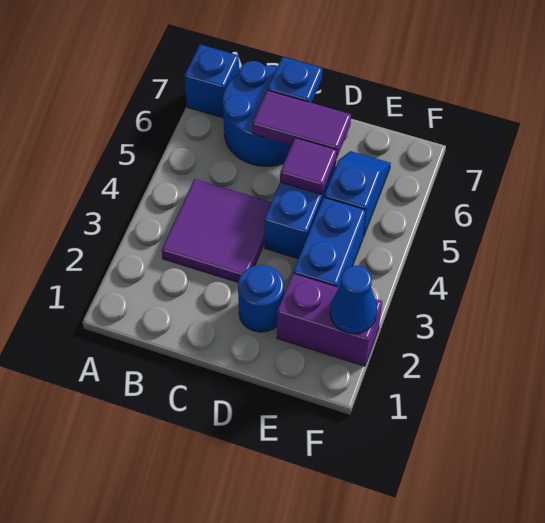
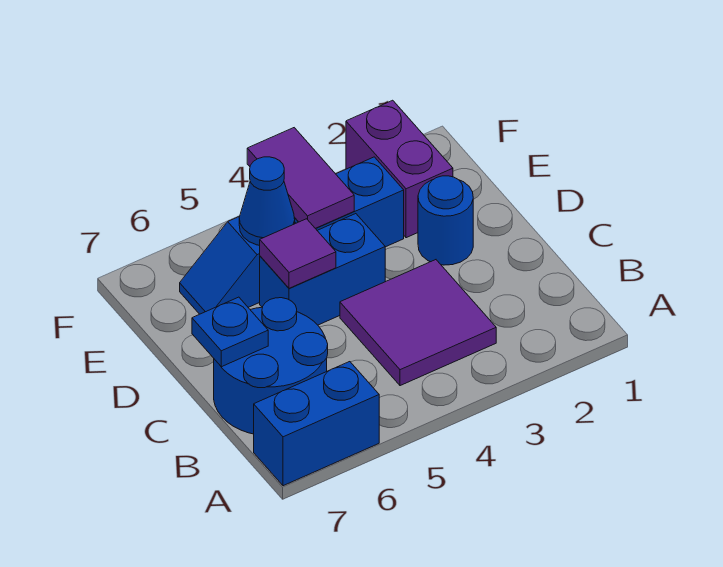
blue brick A7 level 1 -> blue brick A6:A7 level 1
purple tile C6:D6 level 2 -> purple tile E4:F4 level 2
blue cone F2 level 2 -> blue cone E5 level 2

